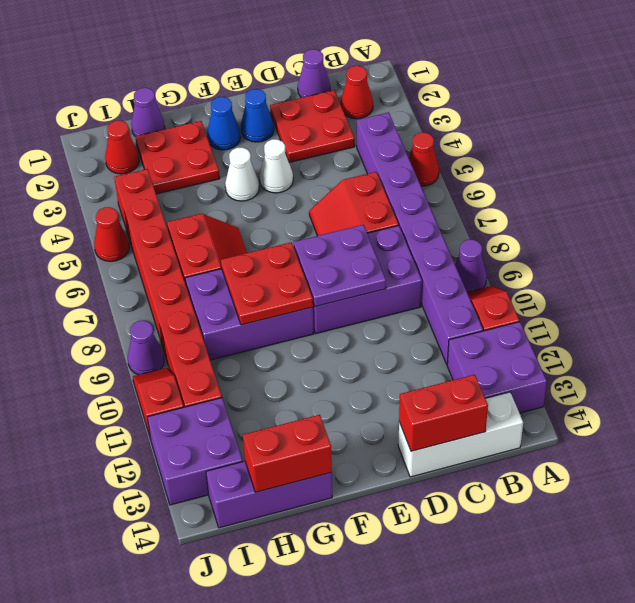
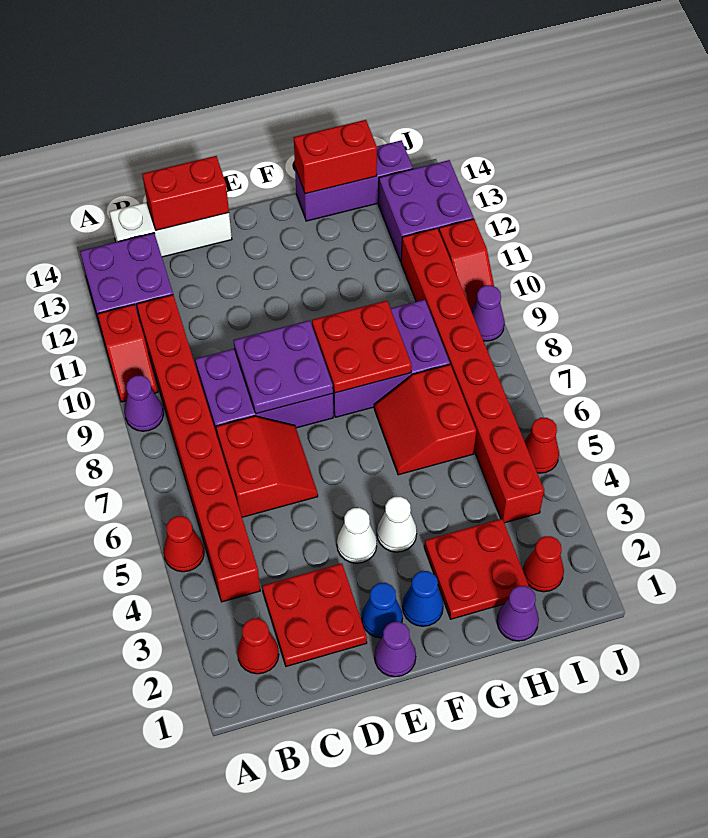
purple brick B4:B11 level 1 -> red brick B4:B11 level 1
purple cone C1 level 1 -> purple cone E1 level 1

